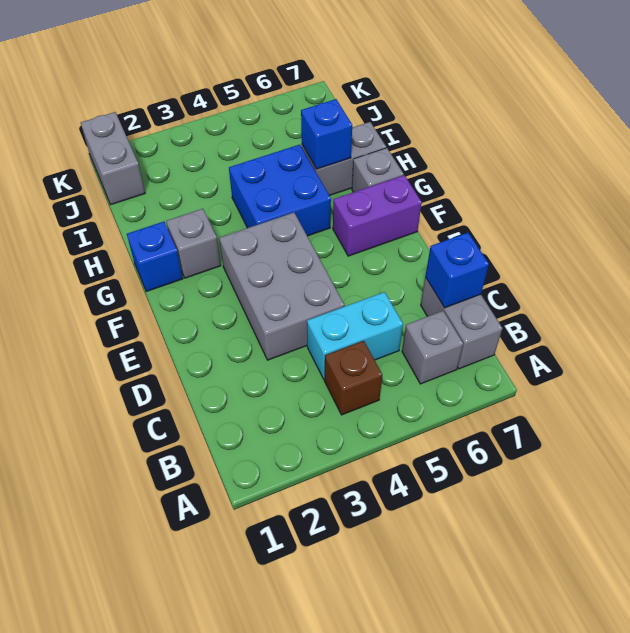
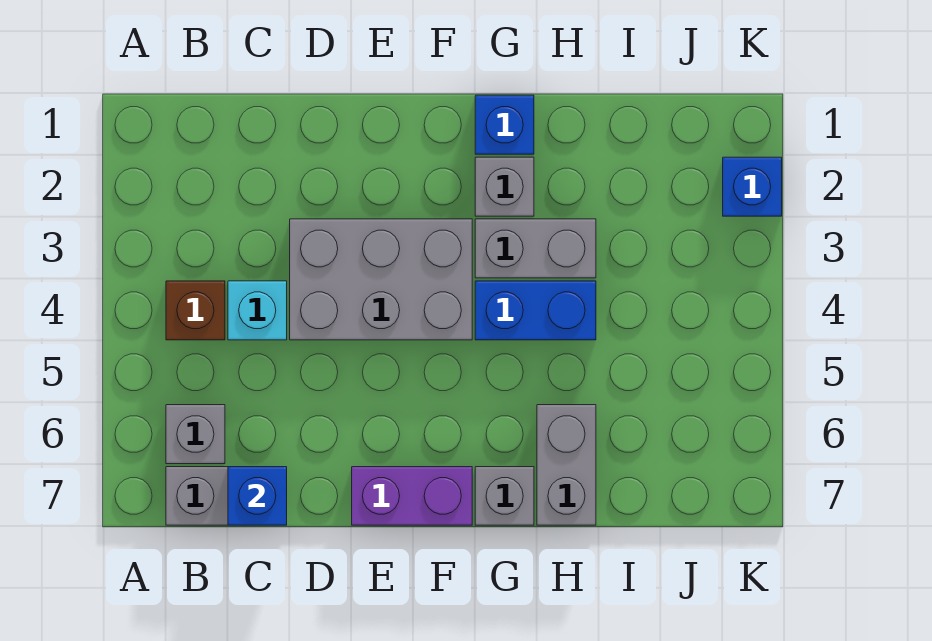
cyan brick C4:C5 level 1 -> cyan brick C4 level 1
purple brick F6:F7 level 1 -> purple brick E7:F7 level 1
blue brick G4:H5 level 1 -> blue brick G4:H4 level 1
blue brick H6 level 2 -> blue brick K2 level 1
grey brick J1:K1 level 1 -> grey brick G3:H3 level 1

